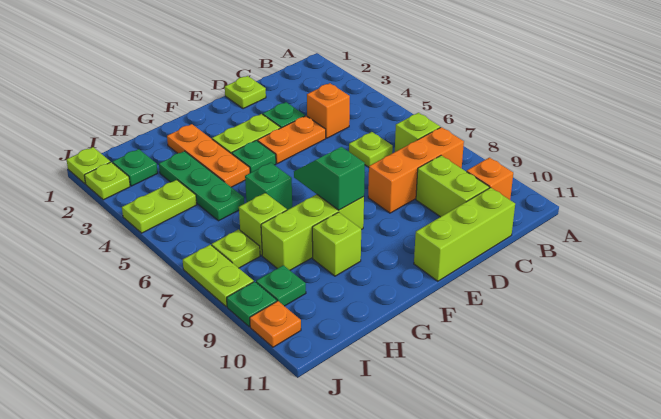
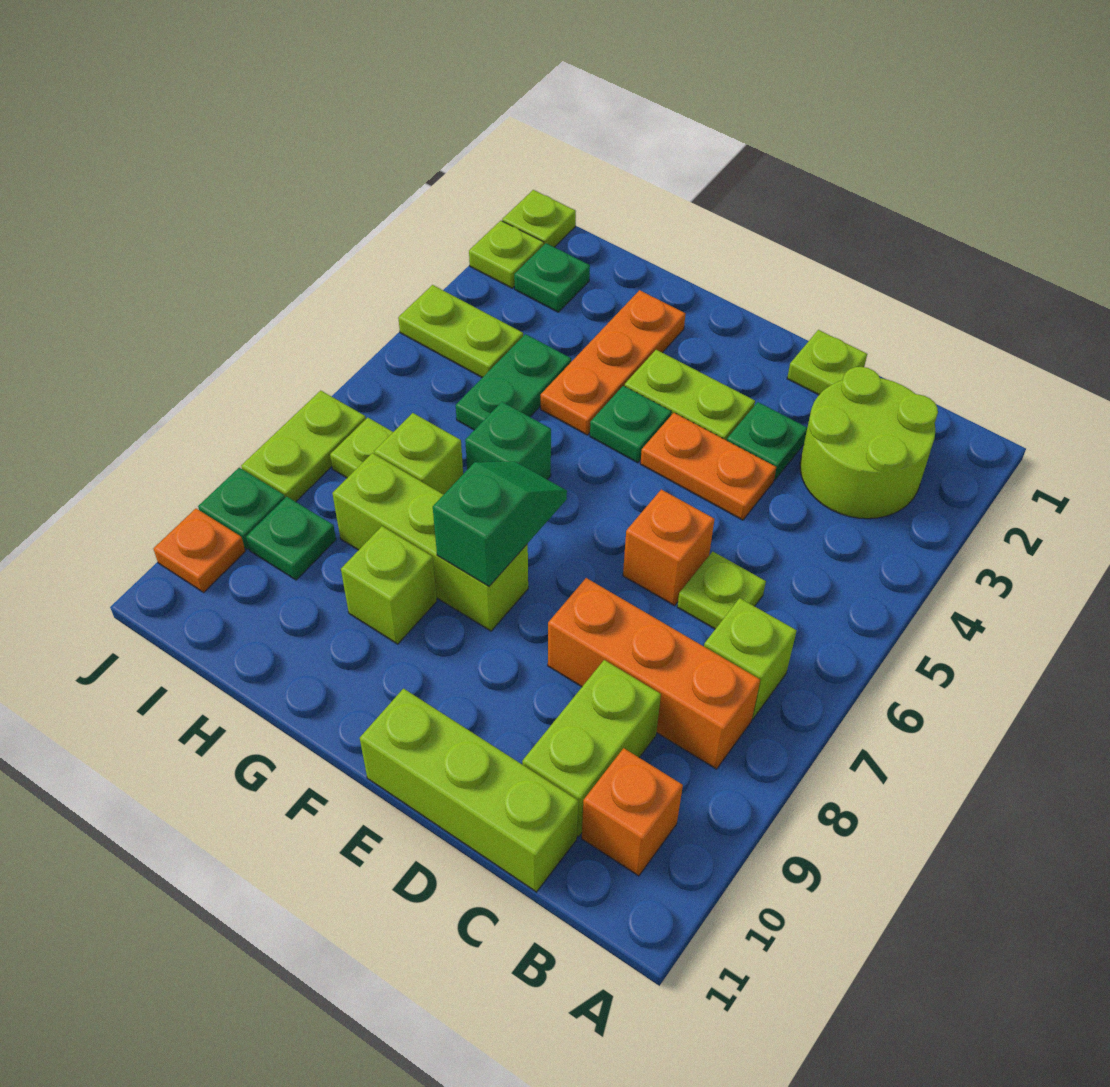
none -> lime round brick B2:C3 level 1
orange brick C4 level 1 -> orange brick D6 level 1
green plate H3:H5 level 1 -> green plate H4:H5 level 1

